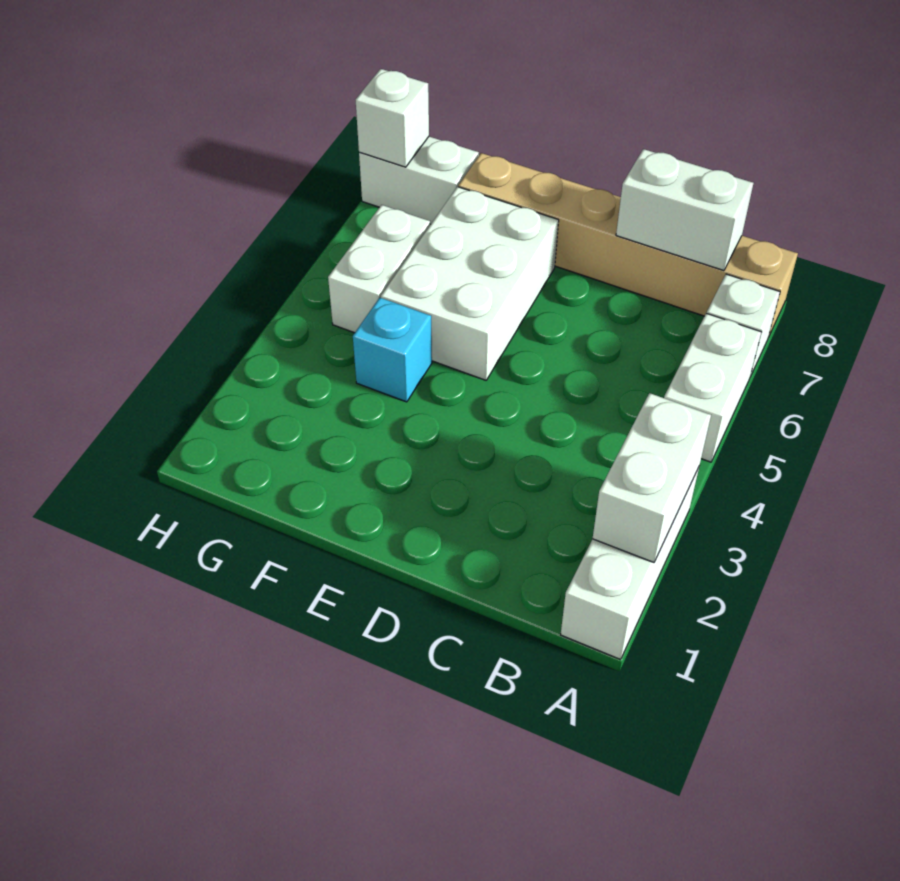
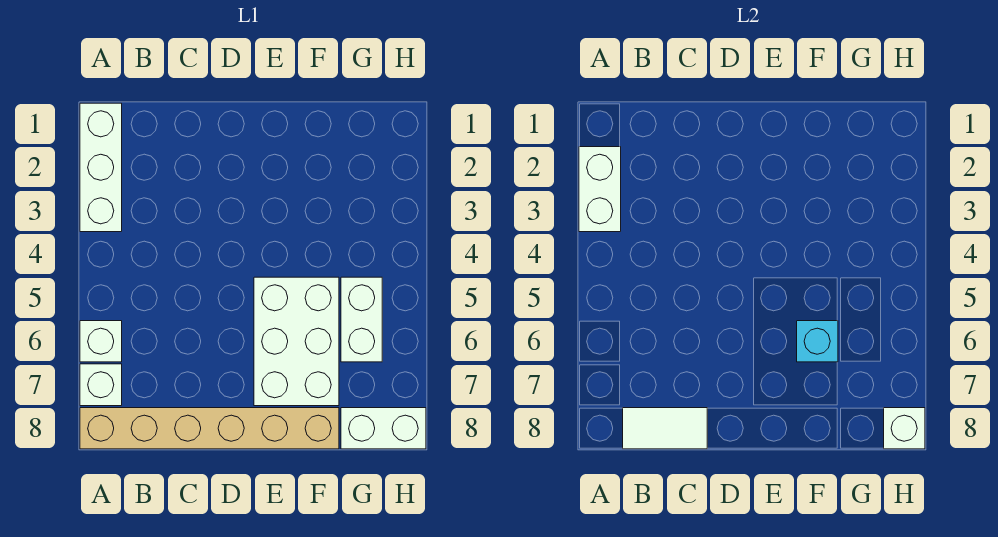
white brick A5:A6 level 1 -> white brick A6 level 1
white brick B8:C8 level 2 -> white tile B8:C8 level 2
cyan brick F4 level 1 -> cyan brick F6 level 2

